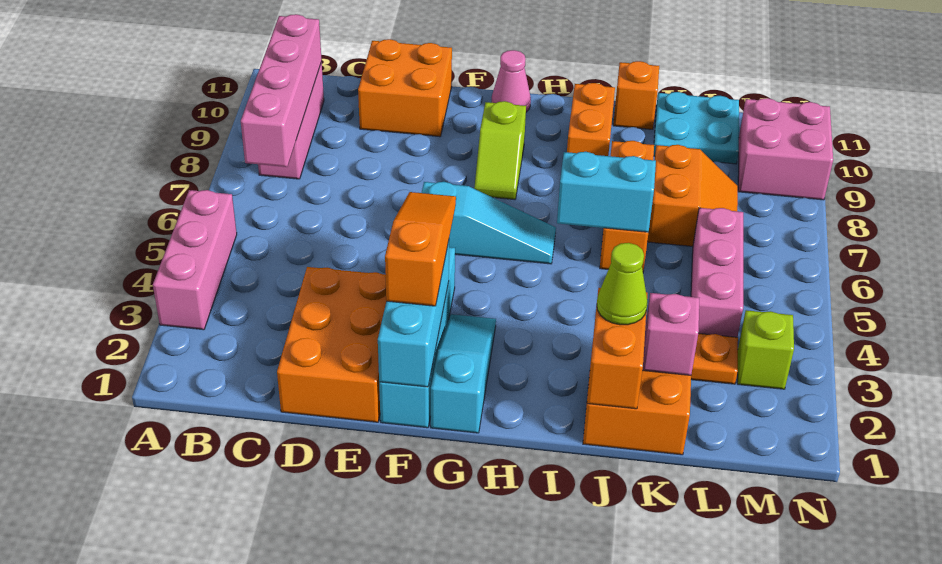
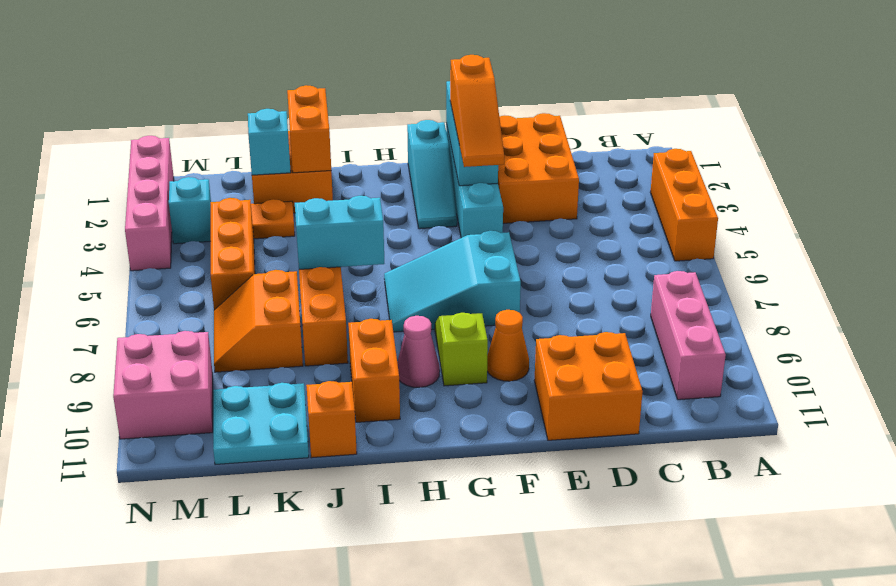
pink brick A3:A5 level 1 -> orange brick A3:A5 level 1
pink brick B7:B10 level 2 -> pink brick N1:N4 level 1
cyan slope F6:H6 level 1 top F -> cyan slope F6:H7 level 1 top F
none -> orange cone F9 level 1
pink cone G11 level 1 -> pink cone H9 level 1
lime cone J2 level 3 -> none
pink brick K2 level 2 -> cyan brick K2 level 2
pink brick L4:L6 level 1 -> orange brick L4:L6 level 1
lime brick M3 level 1 -> cyan brick M3 level 1

